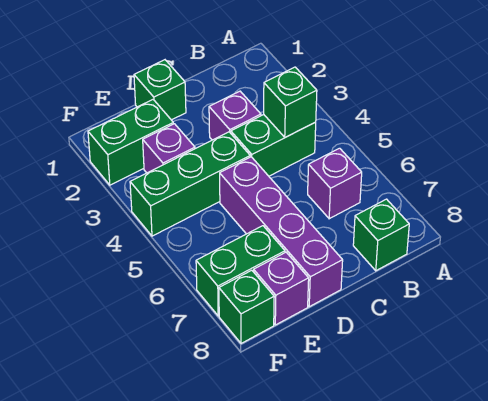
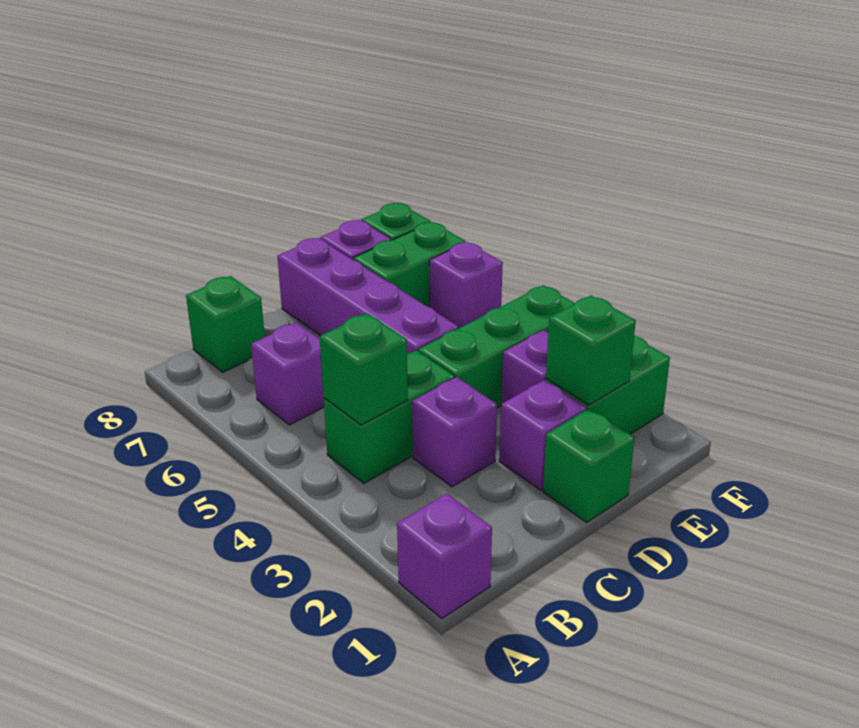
none -> purple brick A1 level 1
none -> purple brick D2 level 1
none -> green brick E2 level 2
none -> purple brick F6 level 1

